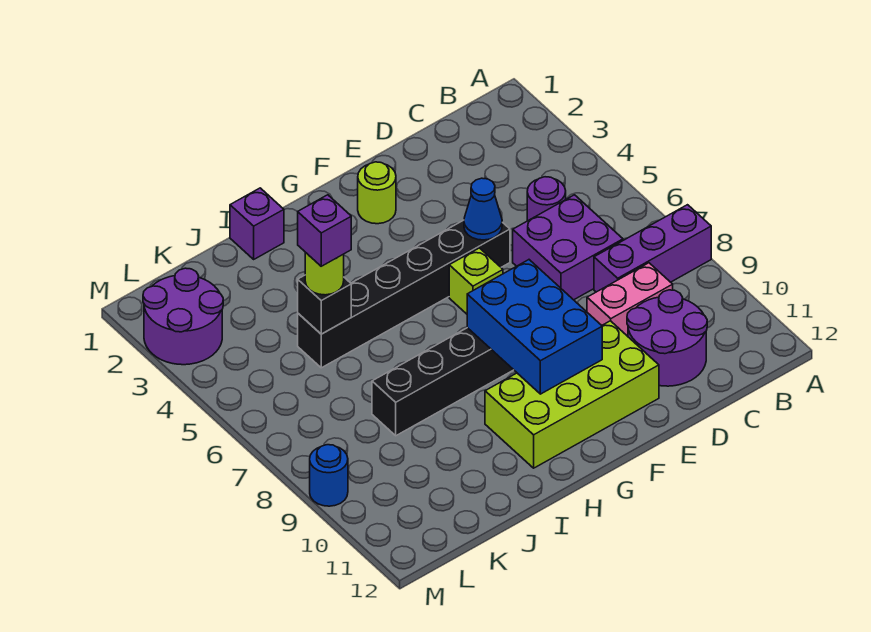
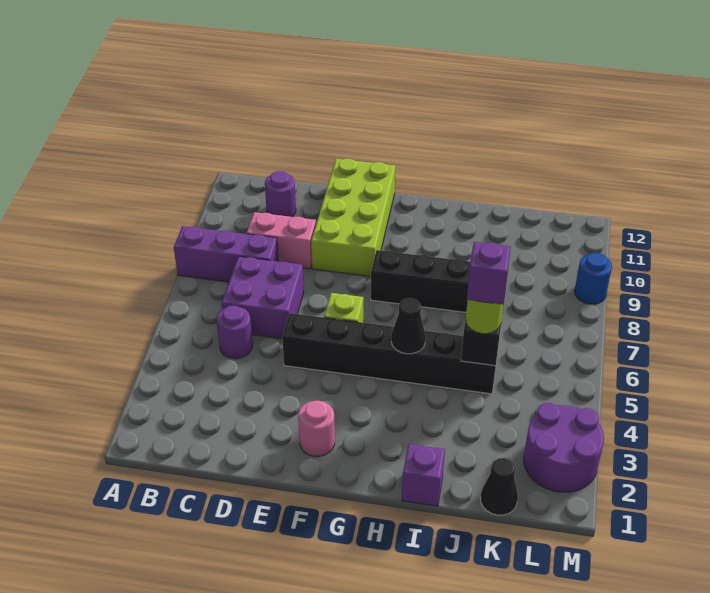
purple round brick C10:D11 level 1 -> purple round brick C11 level 1
blue cone E5 level 2 -> none
lime brick E10:H11 level 1 -> lime brick E9:F12 level 1
lime round brick F2 level 1 -> pink round brick F2 level 1
blue brick F8:G10 level 2 -> none
none -> black cone H5 level 2
none -> black cone K1 level 1

